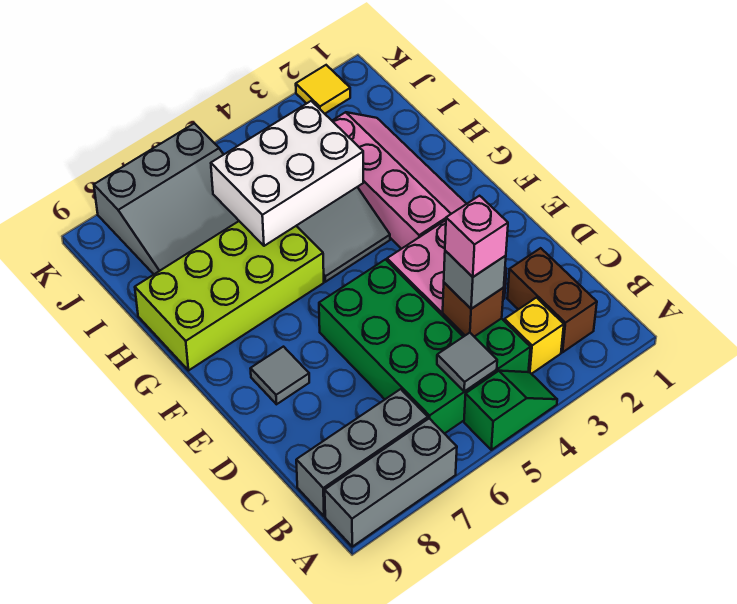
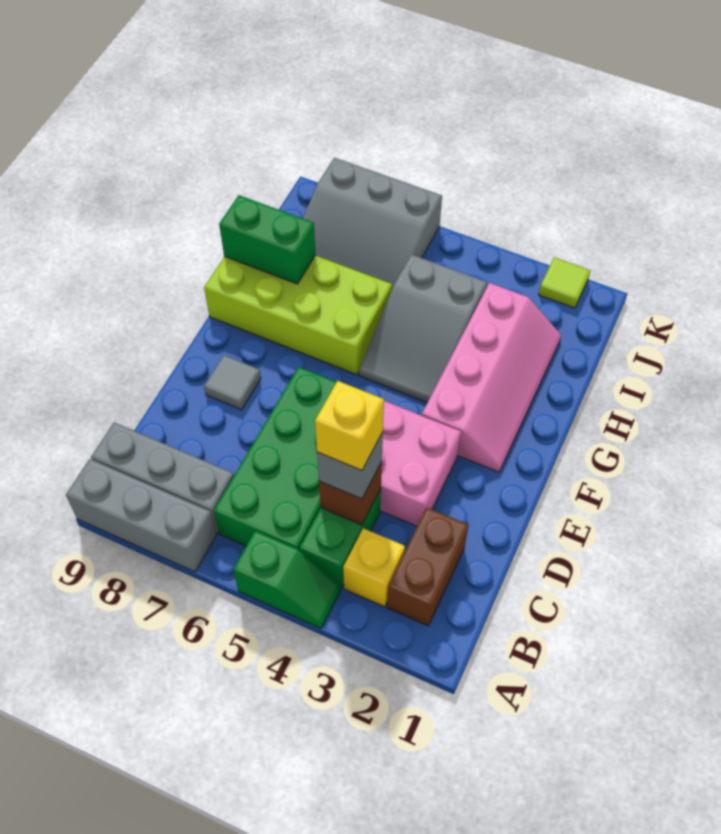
grey tile B5 level 2 -> none
pink brick C4 level 4 -> yellow brick C4 level 4
white brick H4:I6 level 2 -> none
none -> green brick H8:H9 level 2
yellow tile K2 level 1 -> lime tile K2 level 1

